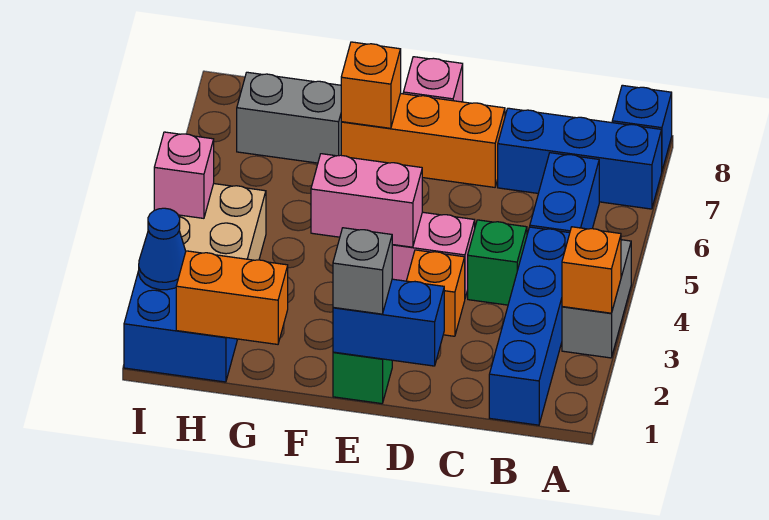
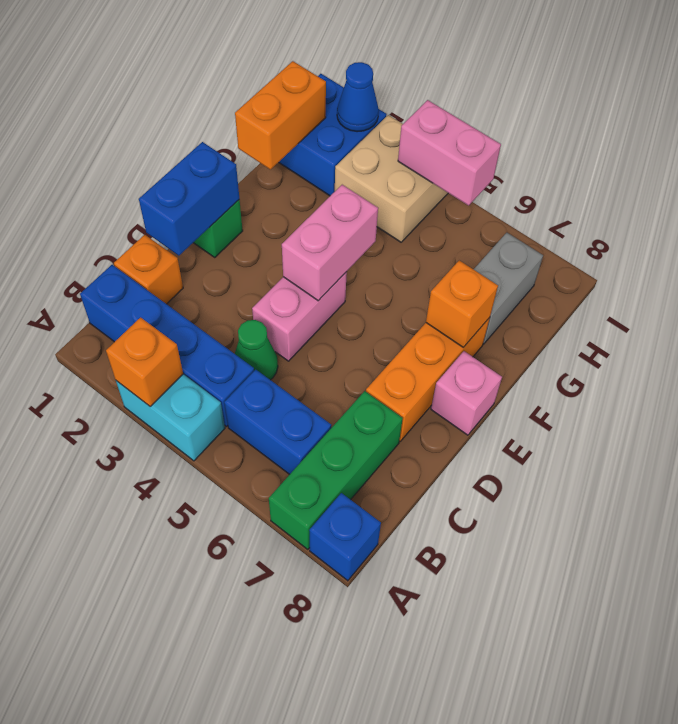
grey brick A3:A4 level 1 -> cyan brick A3:A4 level 1
blue brick A7:C7 level 1 -> green brick A7:C7 level 1
green brick C4 level 1 -> green cone C4 level 1
orange brick D3 level 1 -> orange brick C1 level 1
grey brick E1 level 3 -> none
pink brick I4 level 2 -> pink brick I4:I5 level 2

